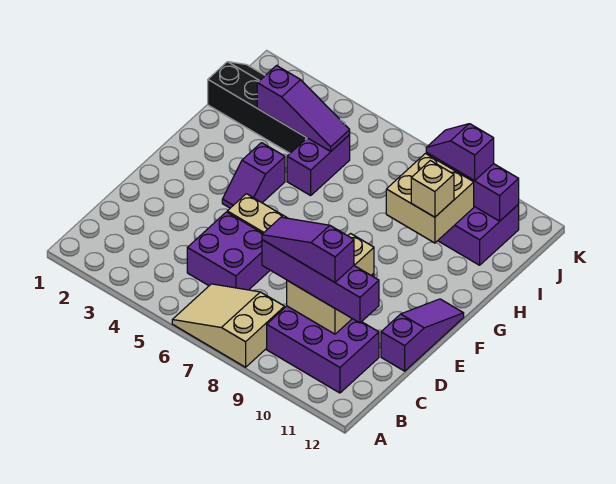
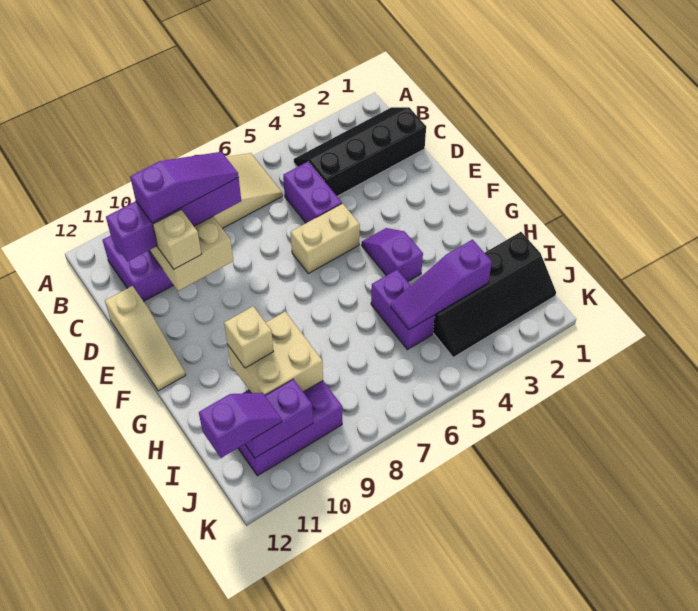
none -> black slope B1:C4 level 1 top C
purple brick C5:D6 level 1 -> purple brick C5:D5 level 1
purple slope D12:F12 level 1 top D -> tan slope D12:F12 level 1 top D
purple slope J9:J10 level 3 top 10 -> purple slope J11:J12 level 3 top 12

